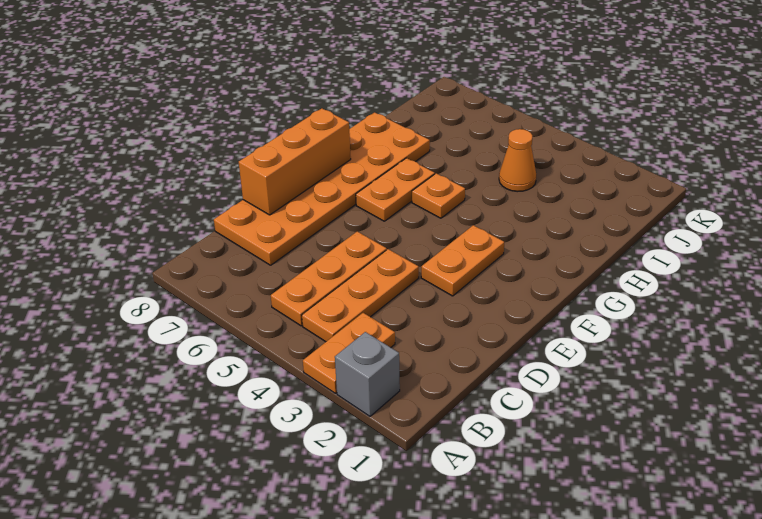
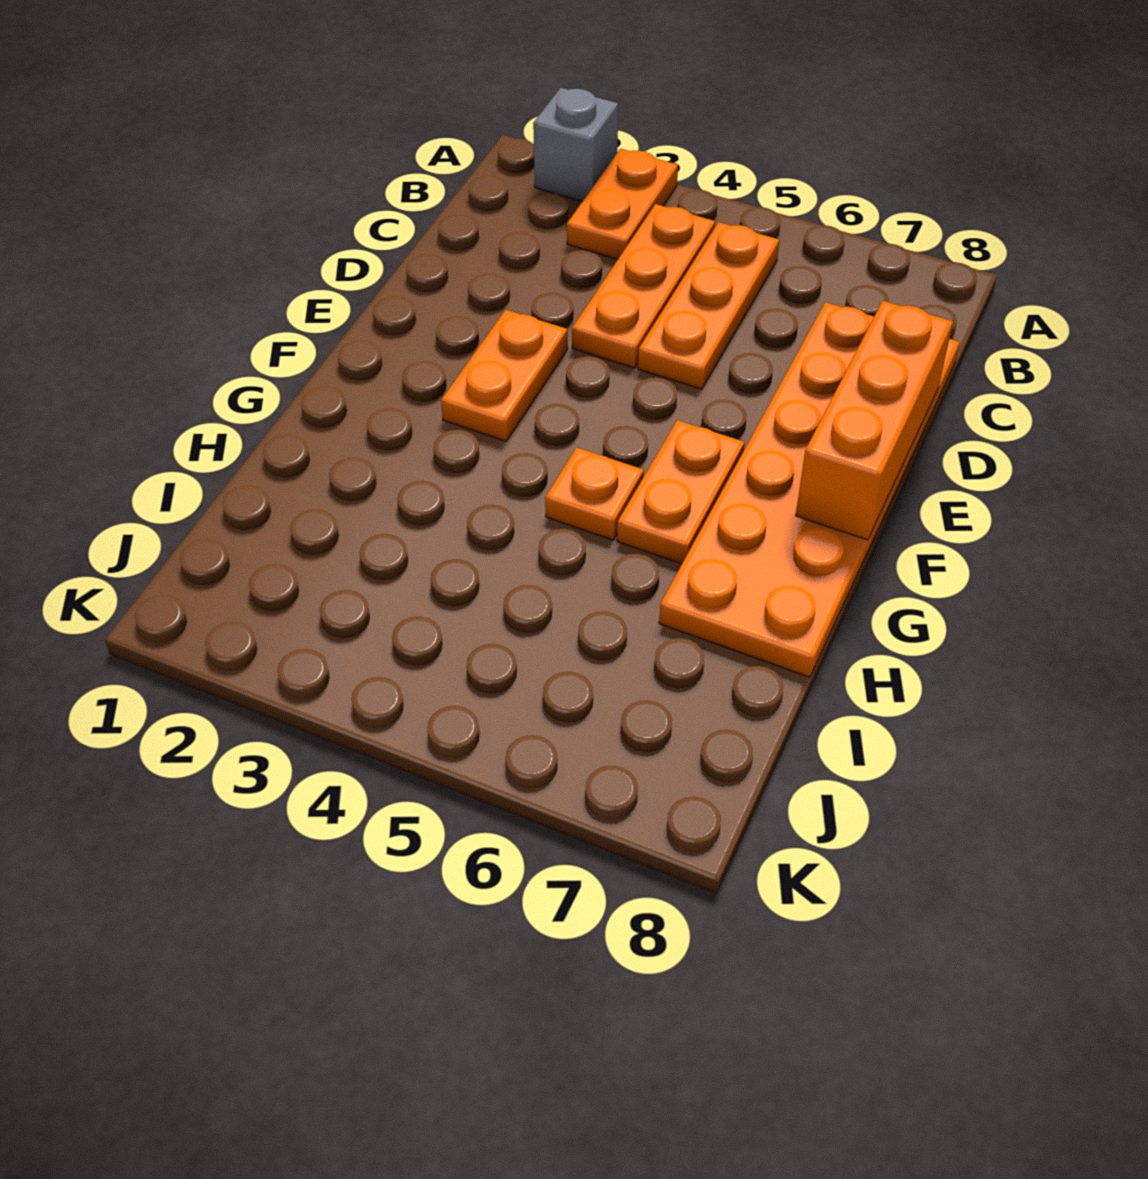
orange cone I4 level 1 -> none

